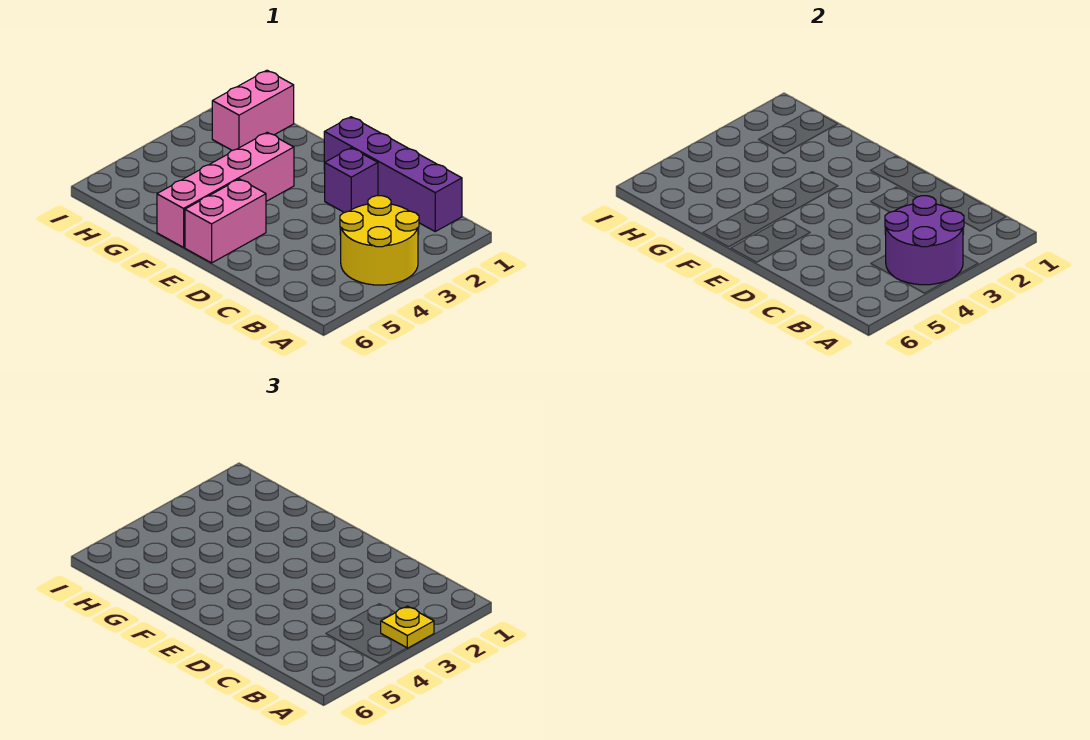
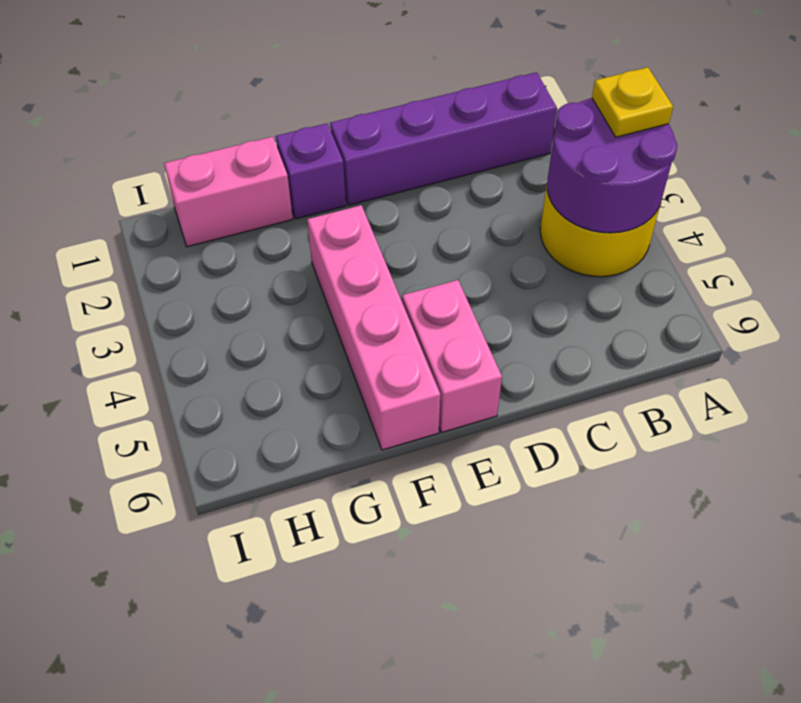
purple brick D2 level 1 -> purple brick F1 level 1
pink brick H1:H2 level 1 -> pink brick G1:H1 level 1

